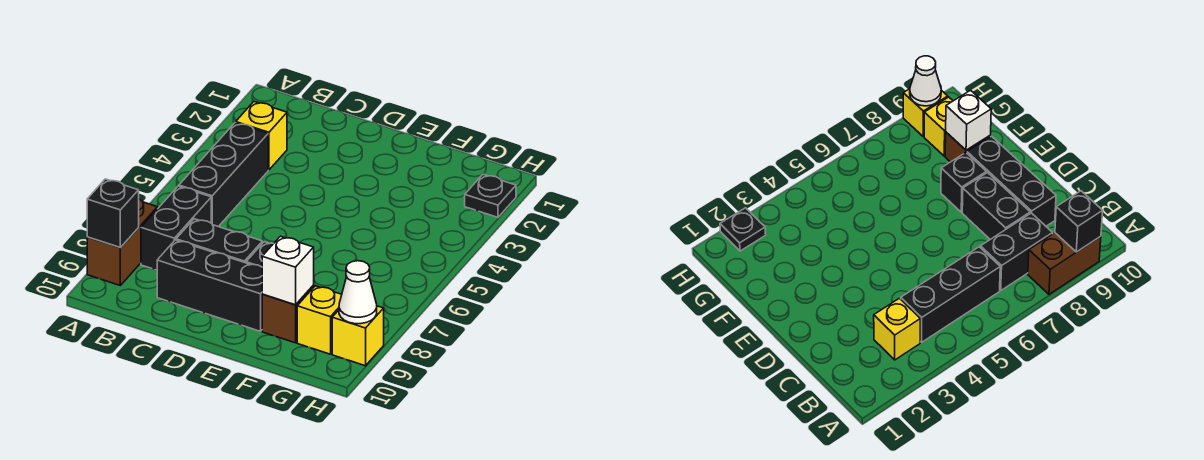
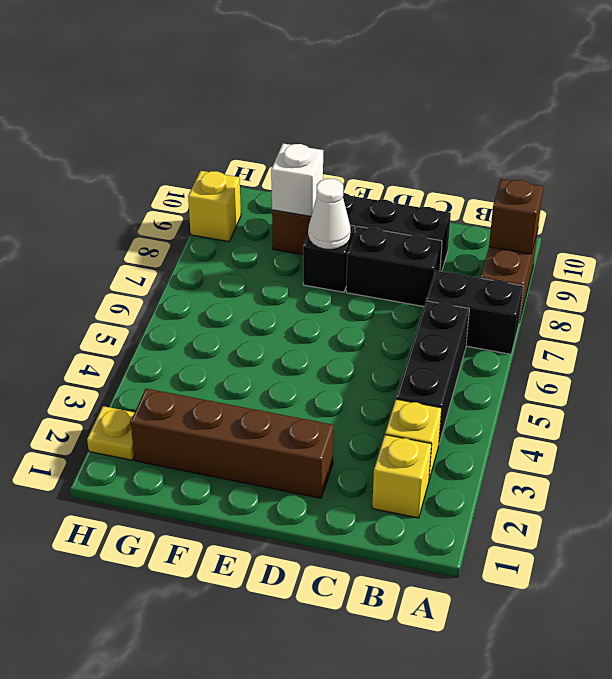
black brick A9 level 2 -> brown brick A9 level 2
black brick B7:B8 level 1 -> black brick A7:B7 level 1
none -> brown brick D2:G2 level 1
yellow brick G9 level 1 -> yellow brick B2 level 1
black plate H2 level 1 -> yellow plate H2 level 1
white cone H9 level 2 -> white cone E8 level 2

